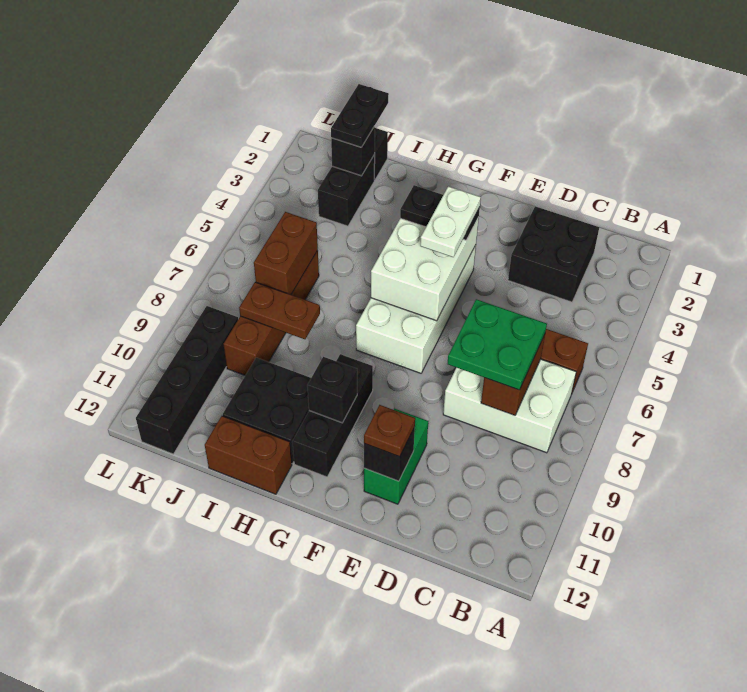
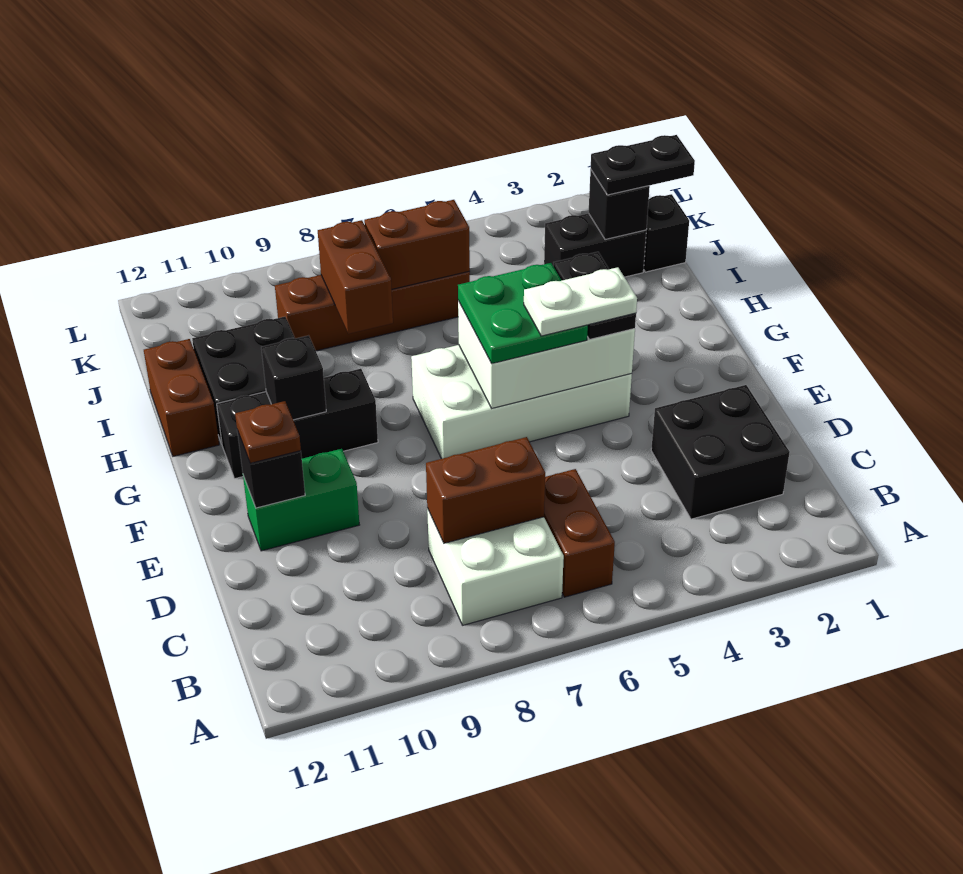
white brick B7:D8 level 1 -> white brick B7:C8 level 1
green plate C7:D8 level 3 -> green plate F5:G6 level 3
brown plate I8:J8 level 2 -> brown brick I8:J8 level 2
black brick K9:K12 level 1 -> none

